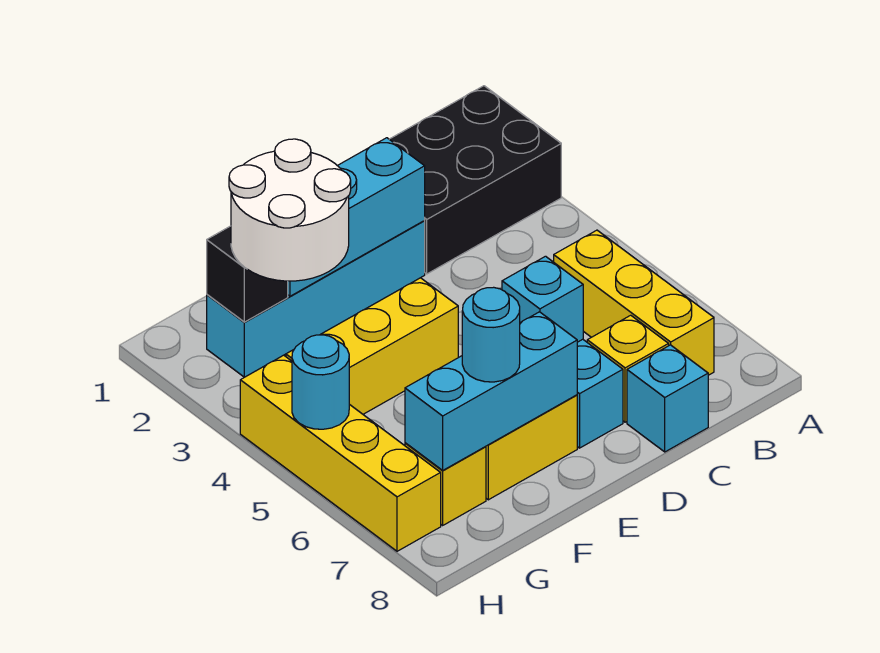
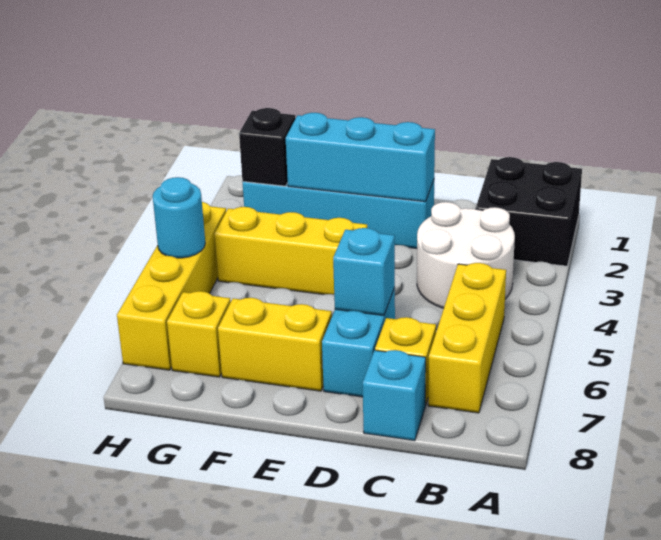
black brick A1:C2 level 1 -> black brick A1:B2 level 1
cyan brick E7:G7 level 2 -> none
white round brick F2:G3 level 3 -> white round brick B3:C4 level 1
cyan round brick F7 level 3 -> none

